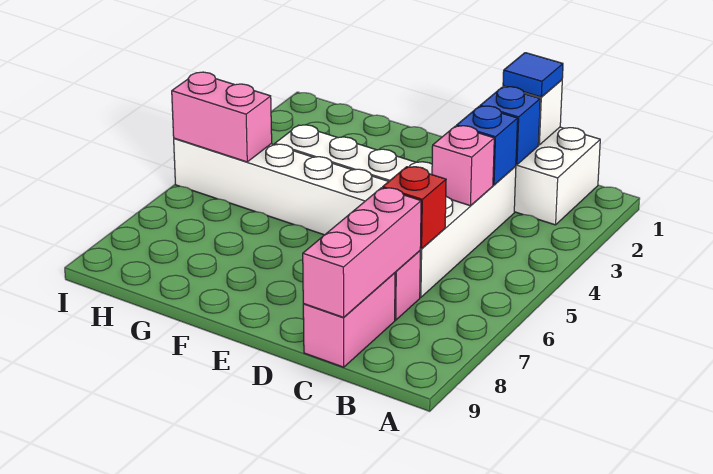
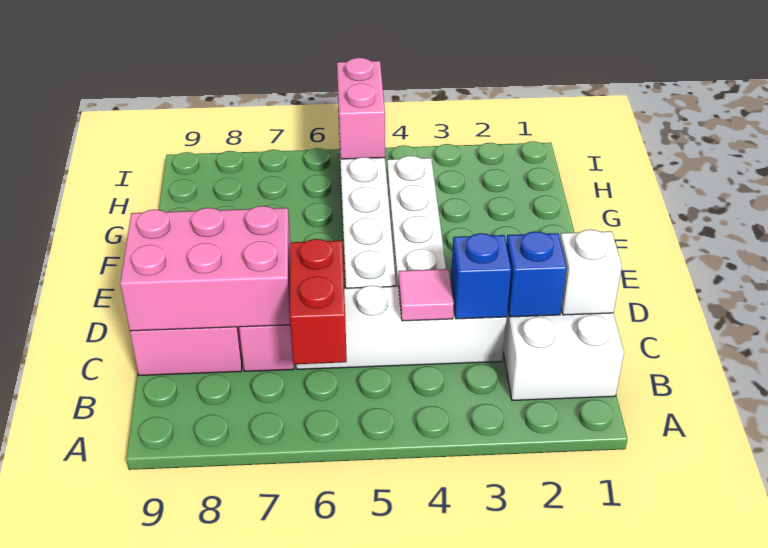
blue tile C1 level 3 -> none
pink brick C4 level 2 -> pink tile C4 level 2
red brick C6 level 2 -> red brick B6:C6 level 2
pink brick C7:C9 level 2 -> pink brick C7:D9 level 2

